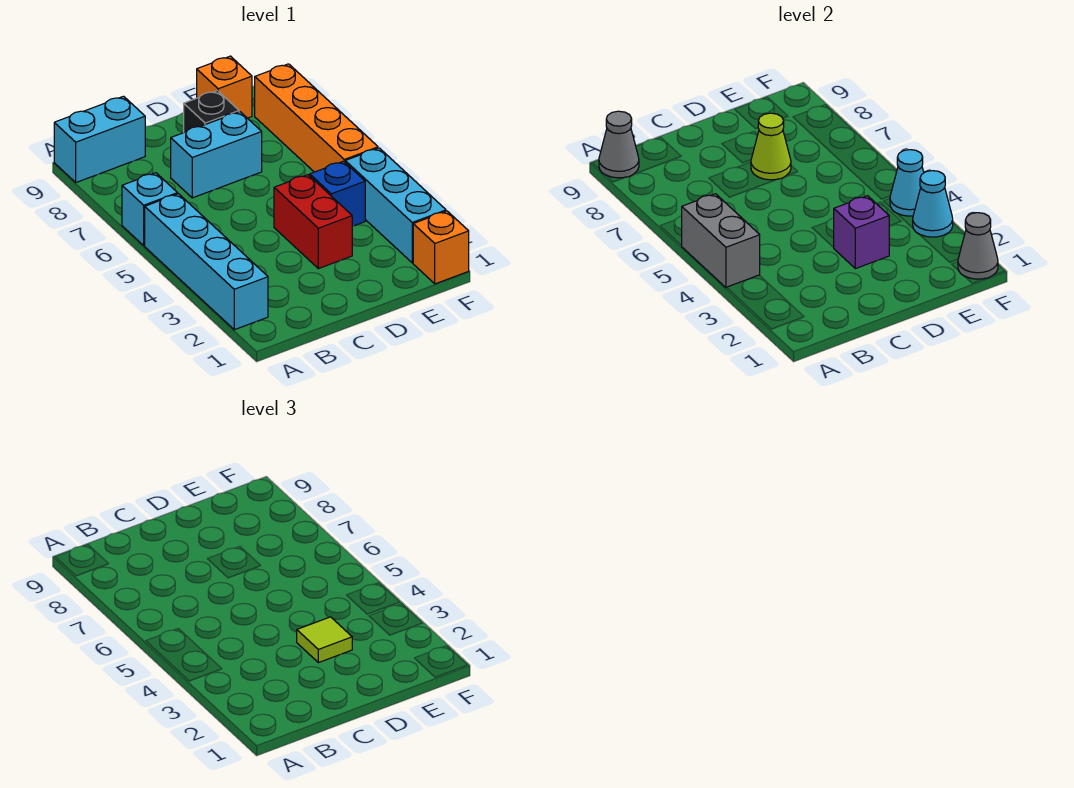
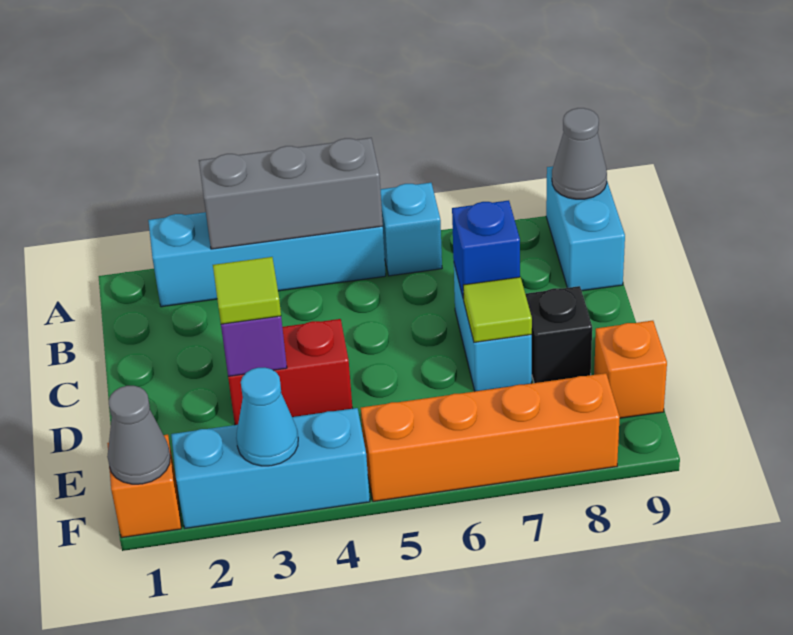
grey brick A4:A5 level 2 -> grey brick A3:A5 level 2
lime cone D7 level 2 -> lime tile D7 level 2
blue brick E4 level 1 -> blue brick C7 level 2
cyan cone F4 level 2 -> none

